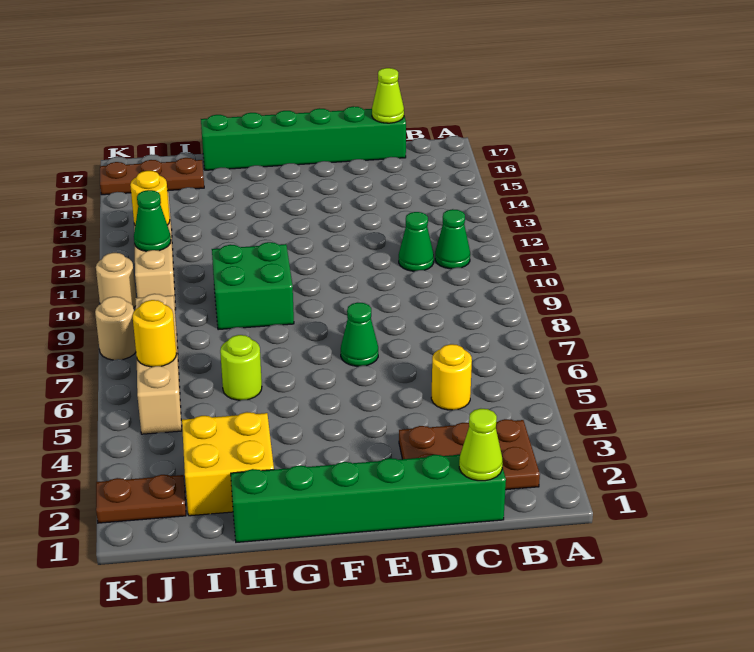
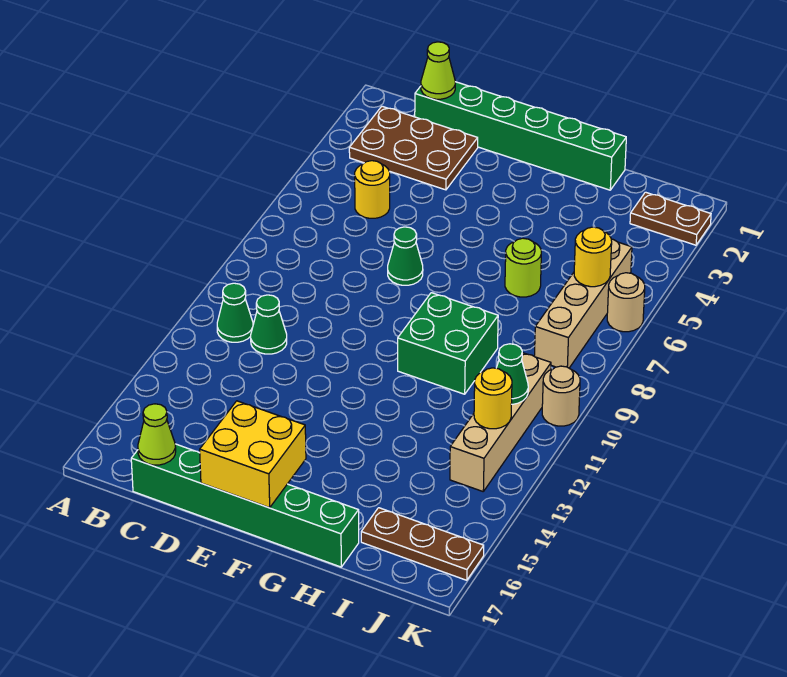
yellow brick H2:I3 level 1 -> yellow brick E16:F17 level 2
tan round brick K8 level 1 -> tan round brick K6 level 1

